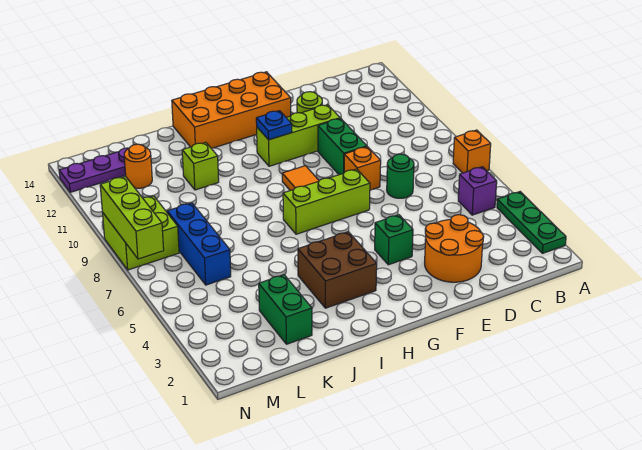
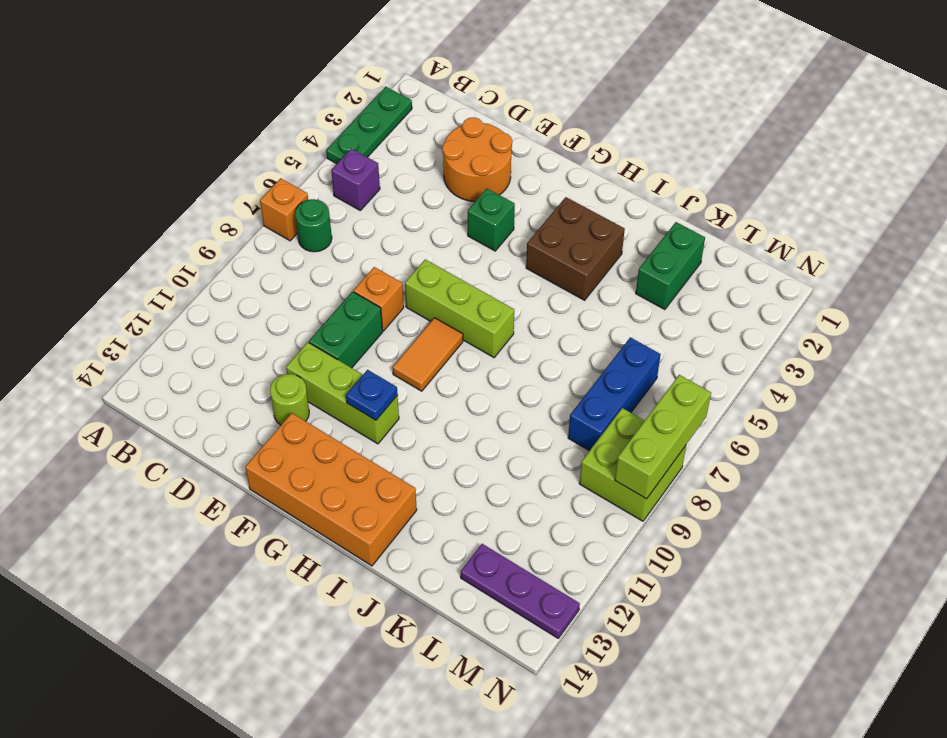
green round brick D7 level 1 -> green round brick B7 level 1
lime brick J11 level 1 -> none
orange round brick L12 level 1 -> none

